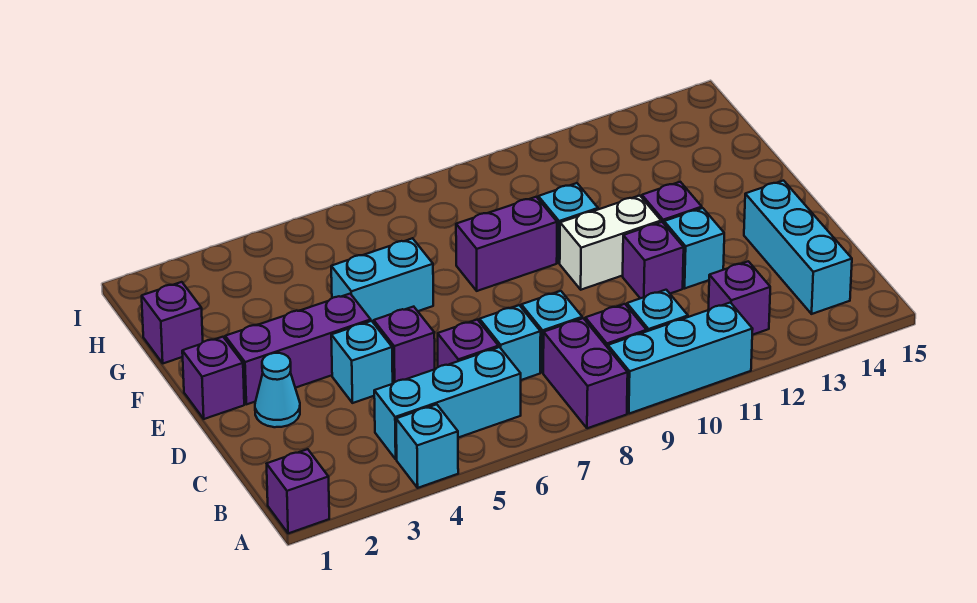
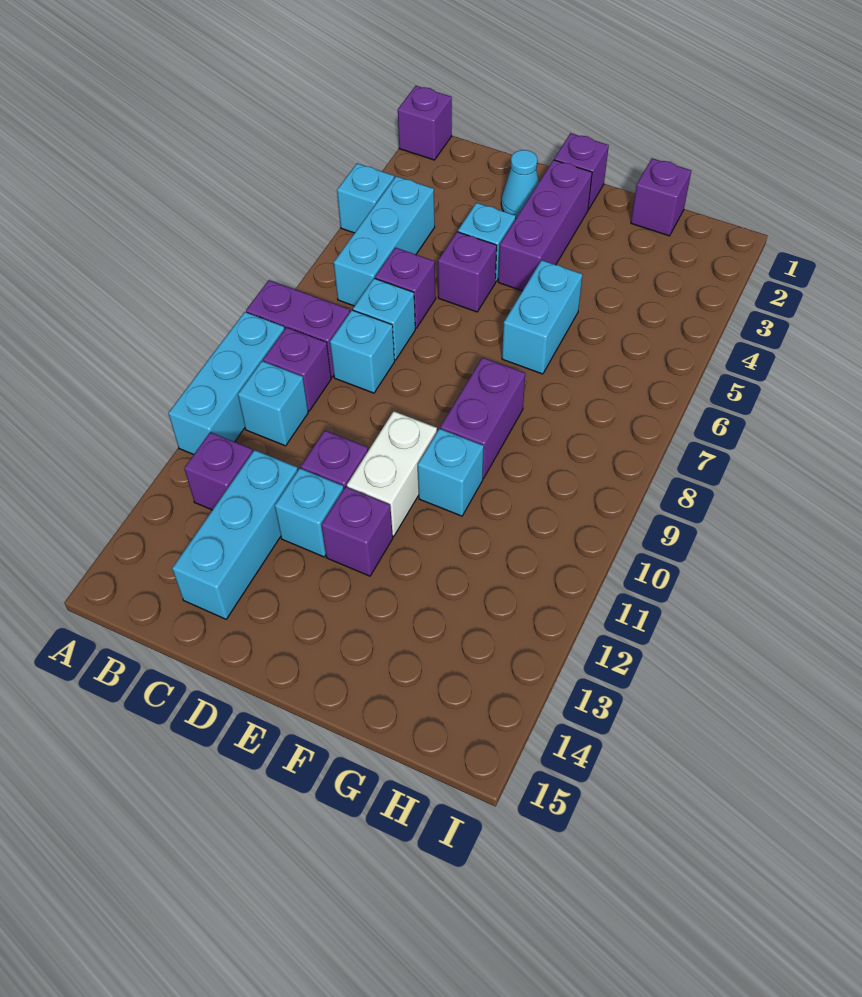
cyan brick B14:D14 level 1 -> cyan brick C12:C14 level 1

